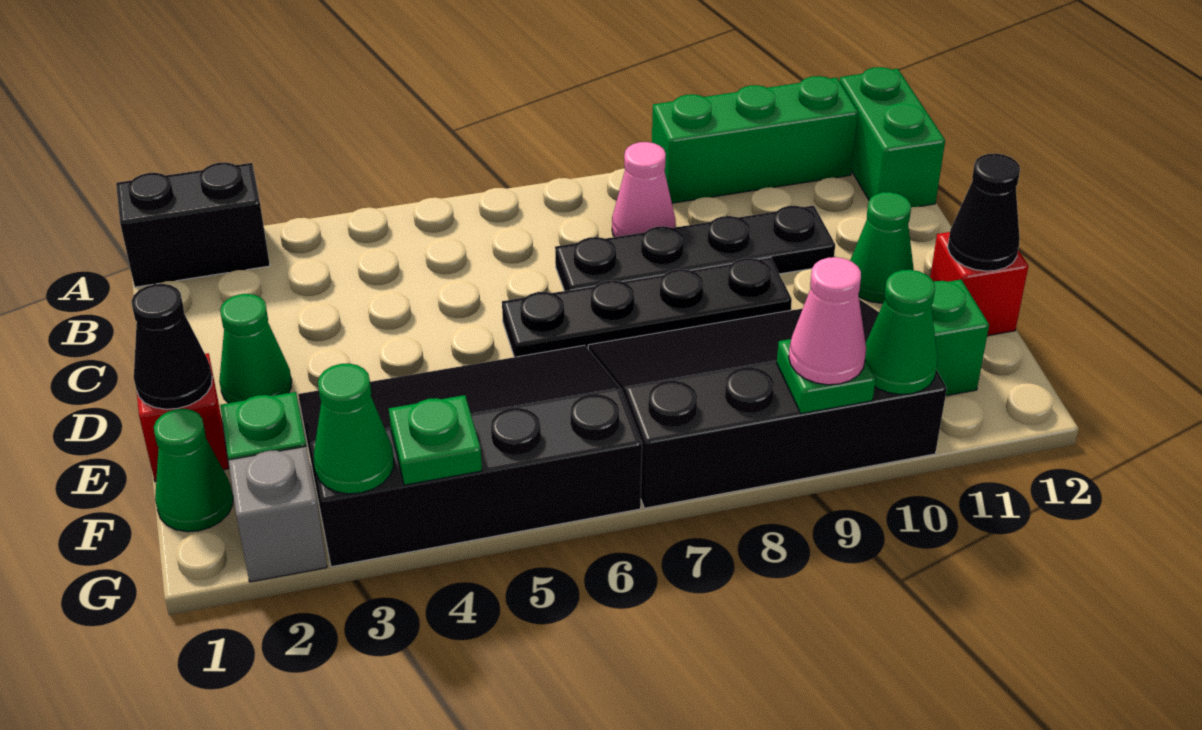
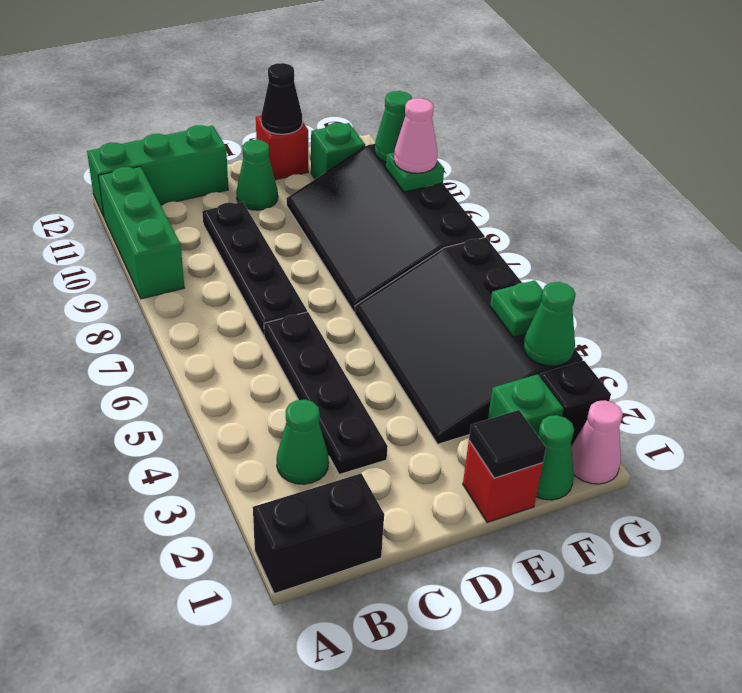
black brick A1:A2 level 1 -> black brick A1:B1 level 1
green brick A12:B12 level 1 -> green brick A12:C12 level 1
pink cone B8 level 1 -> pink cone G1 level 1
green cone D2 level 1 -> green cone B3 level 1
black plate D6:D9 level 1 -> black plate C3:C6 level 1
black cone E1 level 2 -> black tile E1 level 2
grey brick G2 level 1 -> black brick G2 level 1

